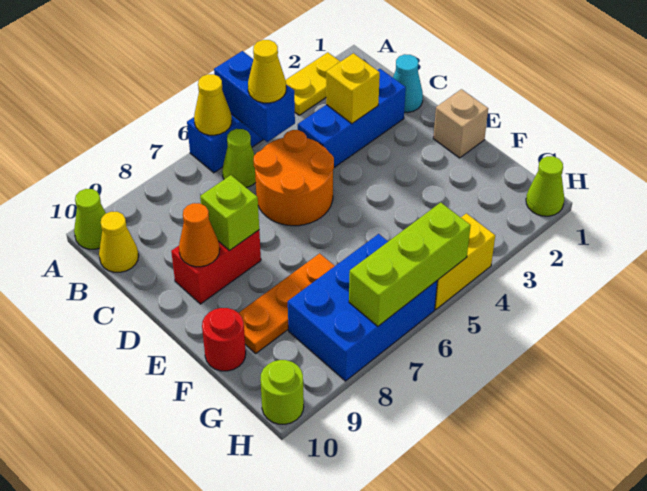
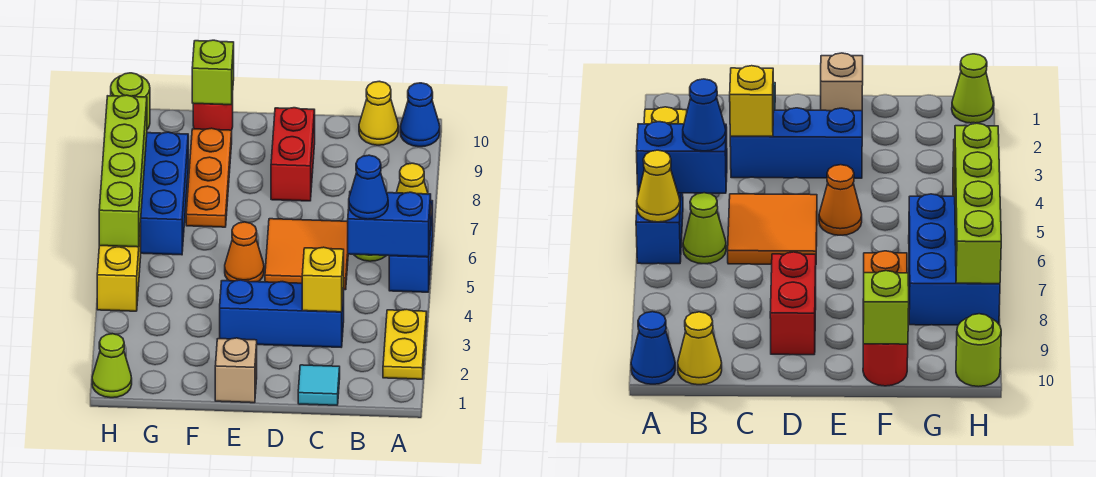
lime cone A10 level 1 -> blue cone A10 level 1
yellow cone B5 level 3 -> blue cone B5 level 3
cyan cone C1 level 1 -> cyan tile C1 level 1
blue brick C2:C4 level 1 -> blue brick C3:E3 level 1
orange round brick C5:D6 level 1 -> orange tile C5:D6 level 1
lime brick D8 level 2 -> lime brick F10 level 2
orange cone D9 level 2 -> orange cone E5 level 1
lime brick H5:H7 level 2 -> lime brick H5:H8 level 2

